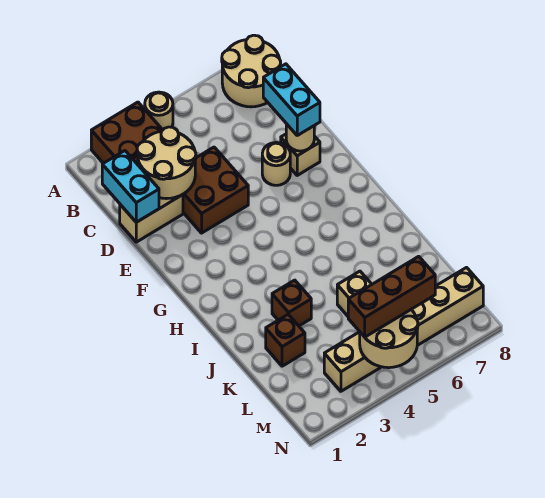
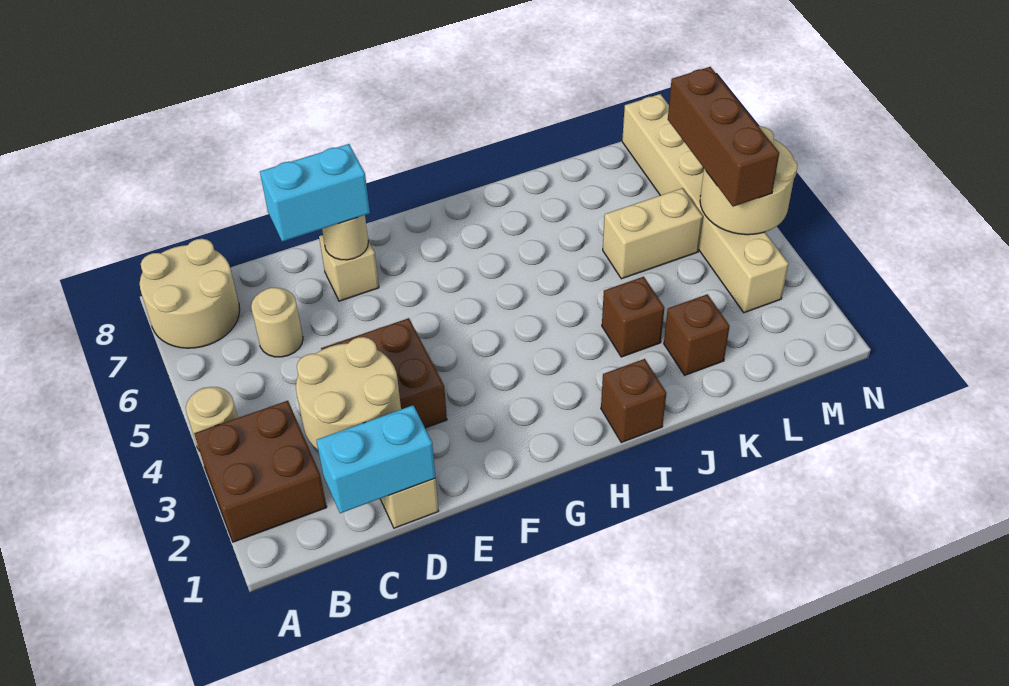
tan round brick E6 level 1 -> tan round brick C6 level 1
none -> brown brick I1 level 1

